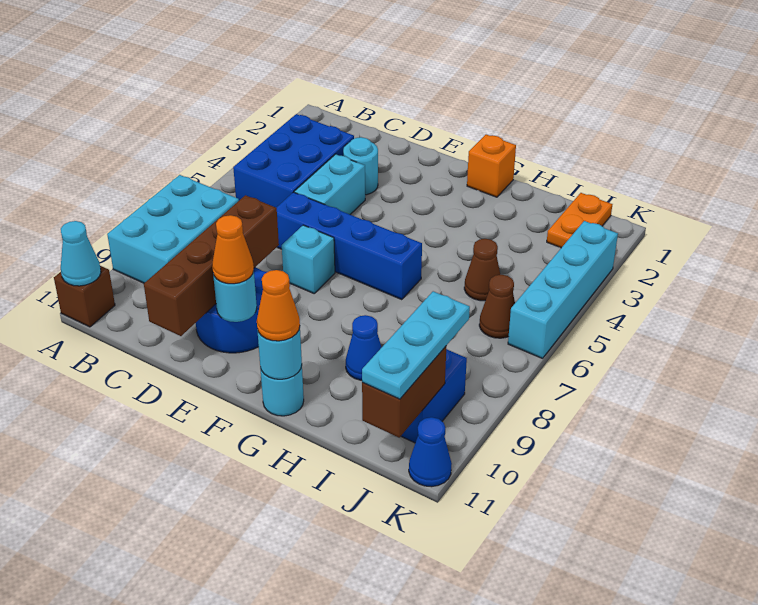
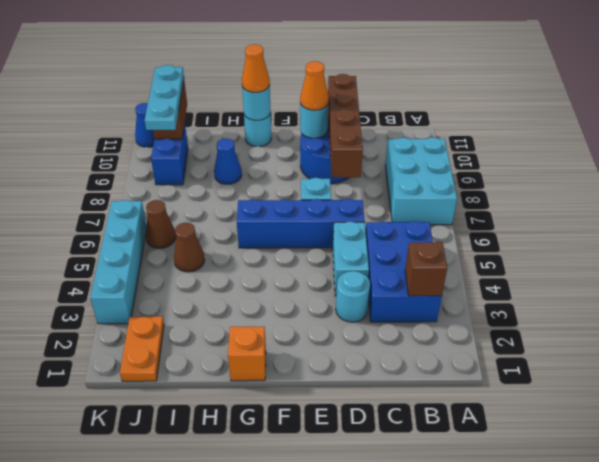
brown brick A11 level 1 -> brown brick B3 level 2
cyan cone A11 level 2 -> none

